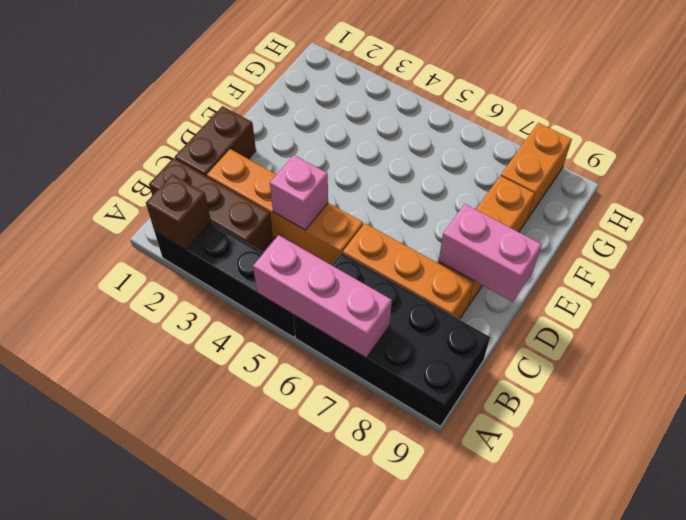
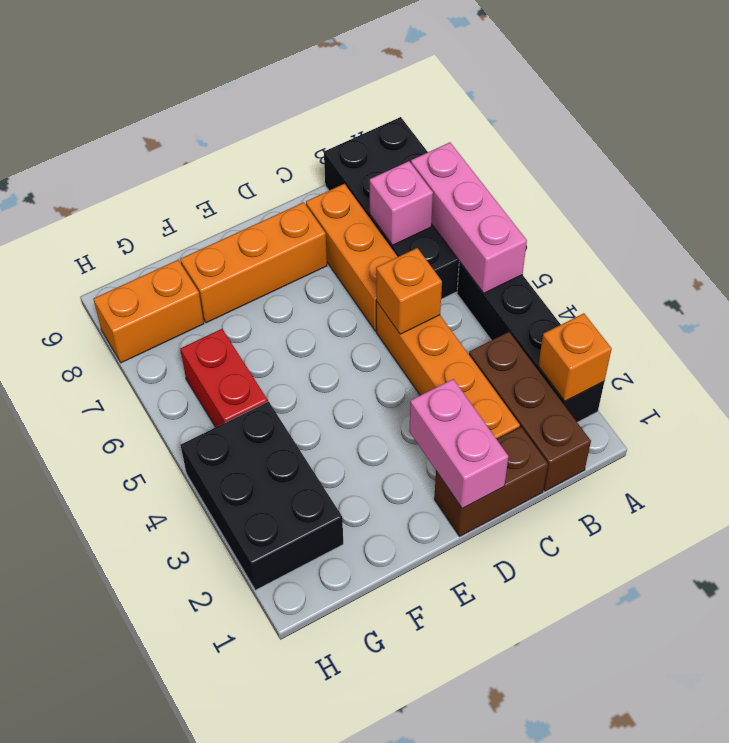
brown brick A2 level 2 -> orange brick A2 level 2
pink brick C4 level 2 -> pink brick B7 level 2
none -> orange brick C5 level 2
pink brick D8:D9 level 2 -> pink brick D1:D2 level 2
none -> black brick G2:H4 level 1
none -> red brick G5:G6 level 1

